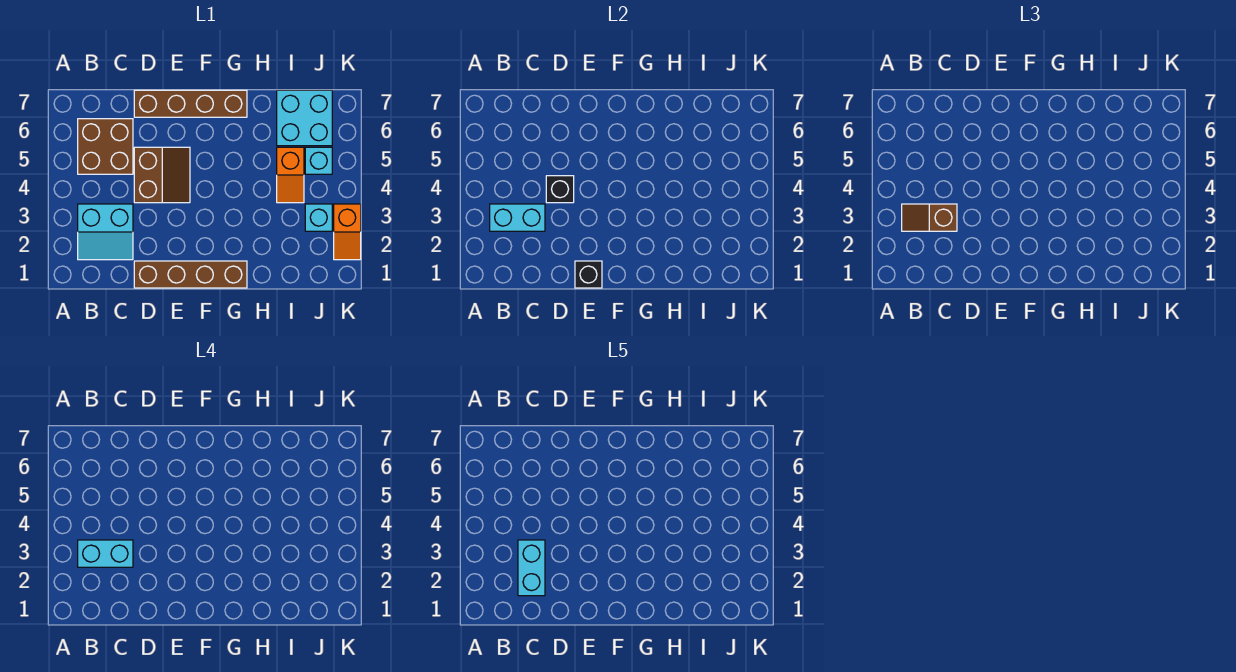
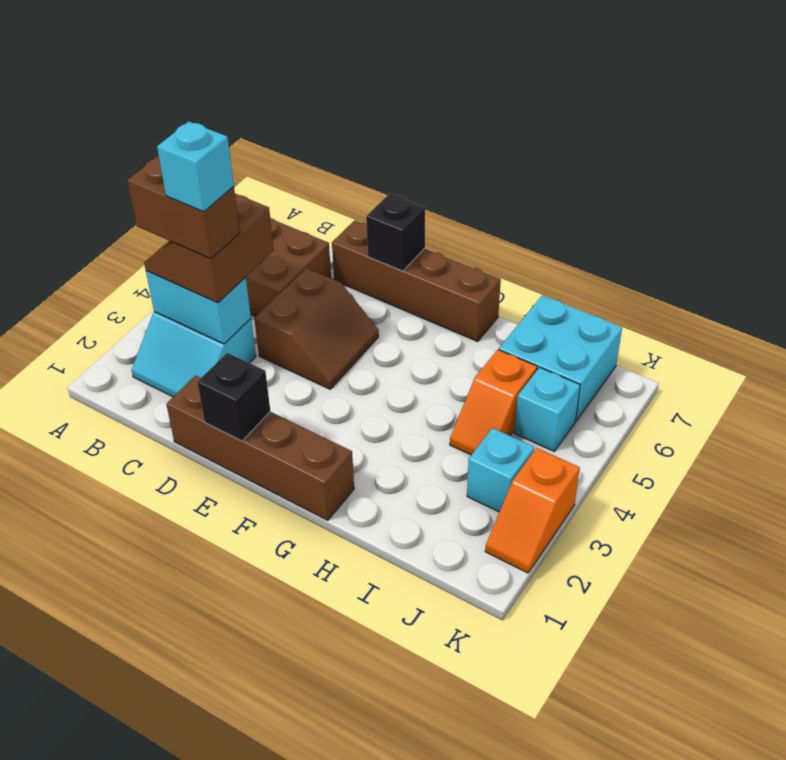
brown slope B3:C3 level 3 top C -> brown slope B3:C4 level 3 top C
cyan brick B3:C3 level 4 -> brown brick B3:C3 level 4
cyan brick C2:C3 level 5 -> cyan brick C3 level 5
black brick D4 level 2 -> black brick E7 level 2

